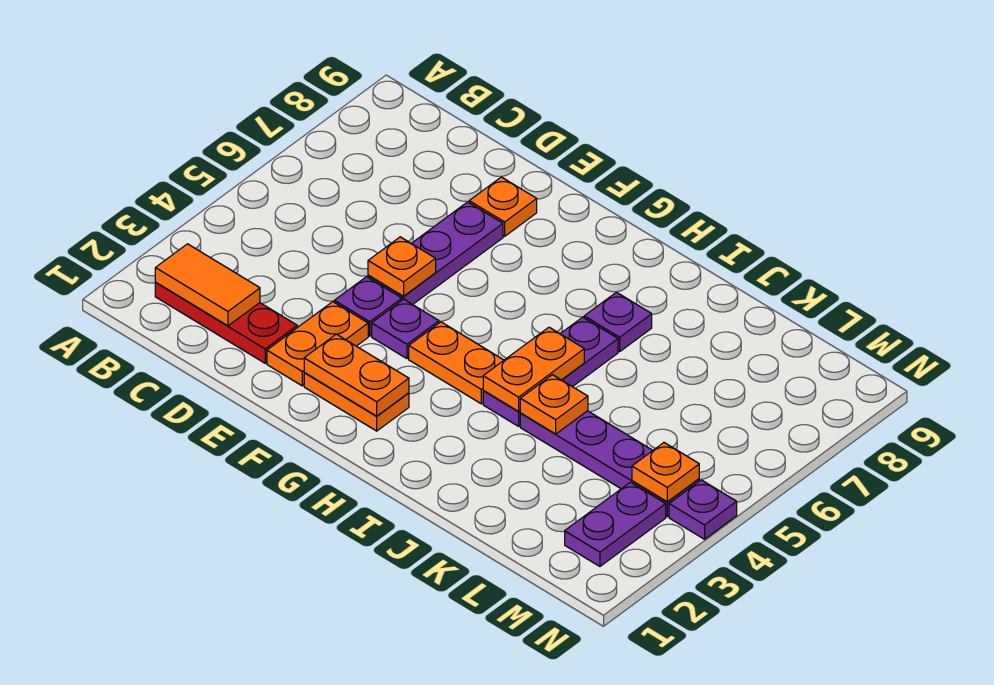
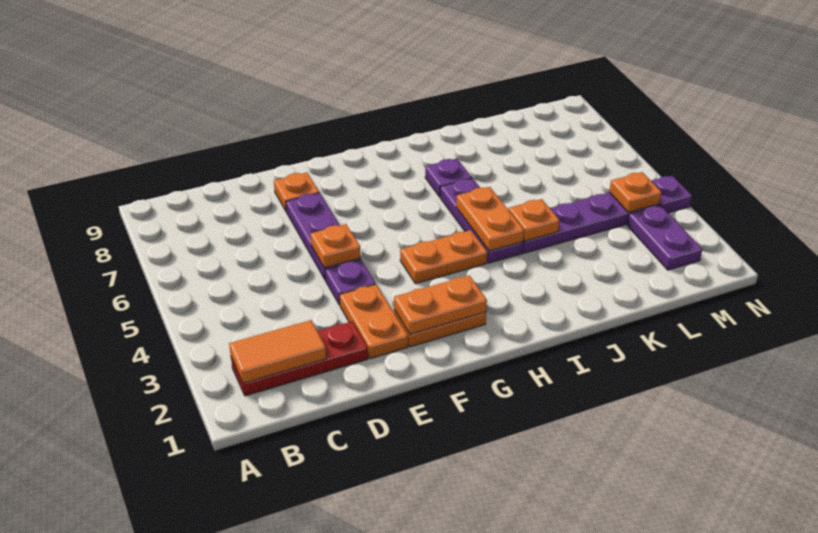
purple plate F4 level 1 -> none

